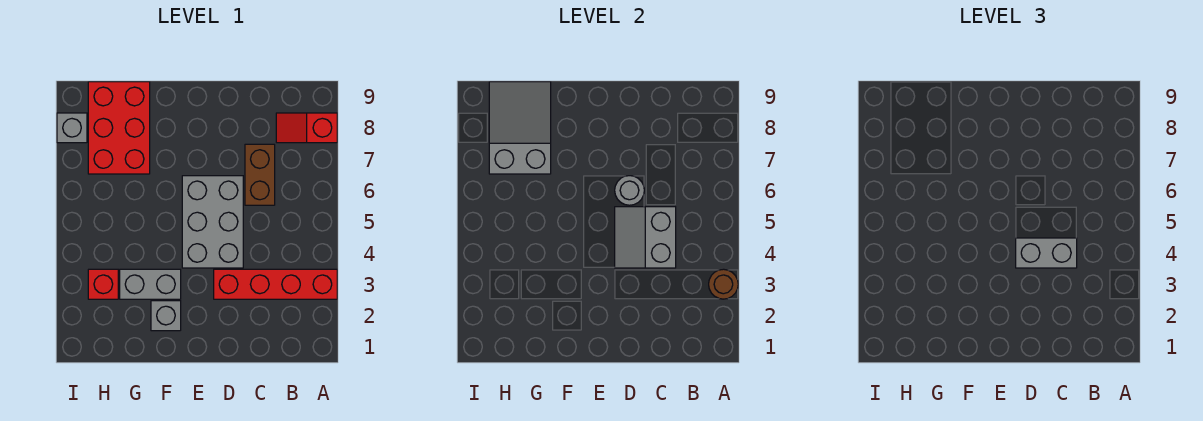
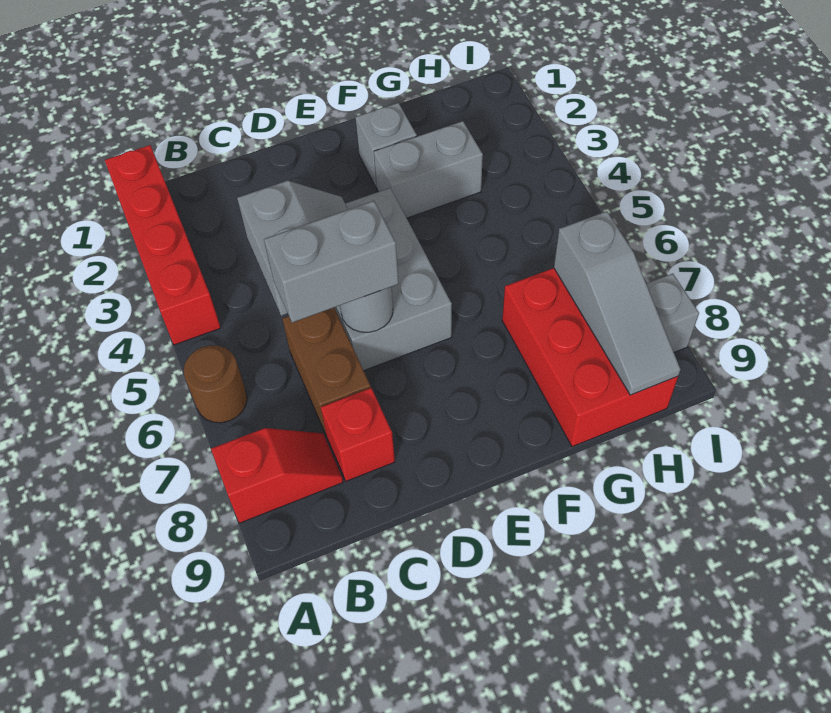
red brick A3:D3 level 1 -> red brick A1:A4 level 1
brown round brick A3 level 2 -> brown round brick A6 level 1
grey brick C4:D4 level 3 -> grey brick C6:D6 level 3
grey slope G7:H9 level 2 top 7 -> grey slope H7:H9 level 2 top 7
red brick H3 level 1 -> red brick C8 level 1

